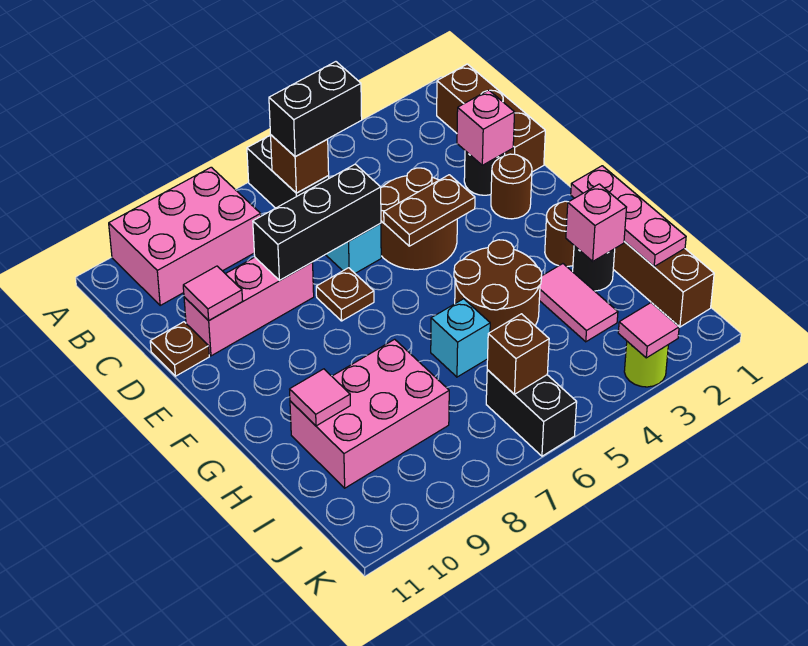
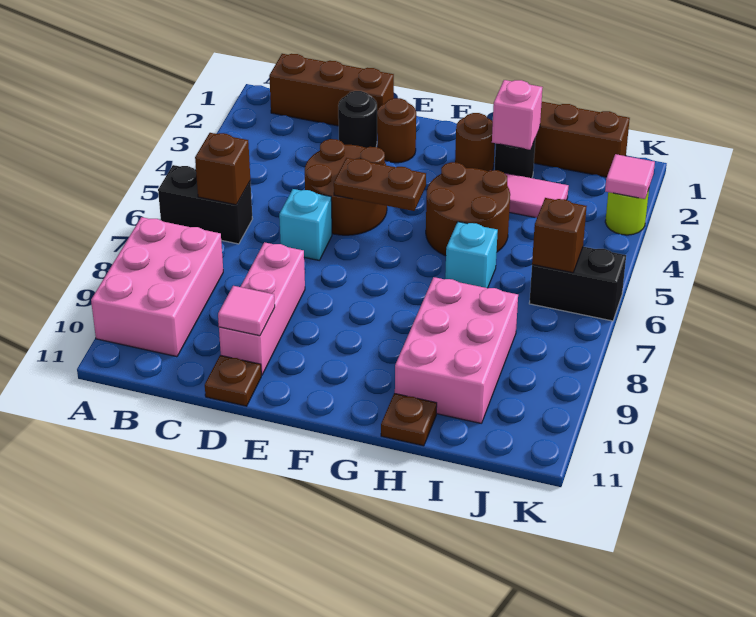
black brick B5:B6 level 3 -> none
pink brick D2 level 2 -> none
black brick D6:D8 level 2 -> none
brown plate E4:E5 level 2 -> brown plate E5:F5 level 2
brown plate E7 level 1 -> brown plate H11 level 1
pink plate G1:I1 level 2 -> none
pink tile H10 level 2 -> none

